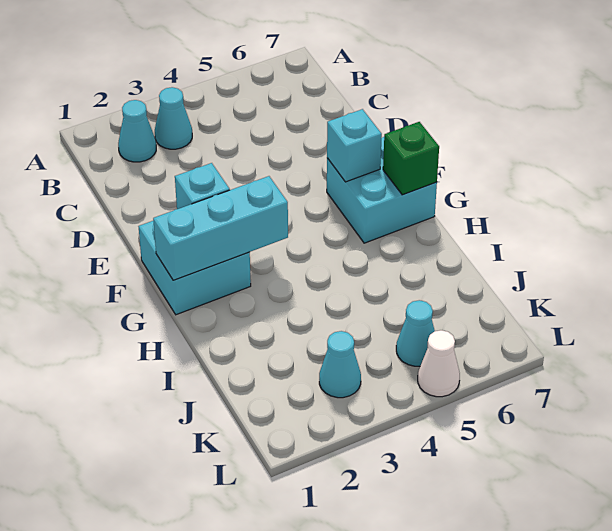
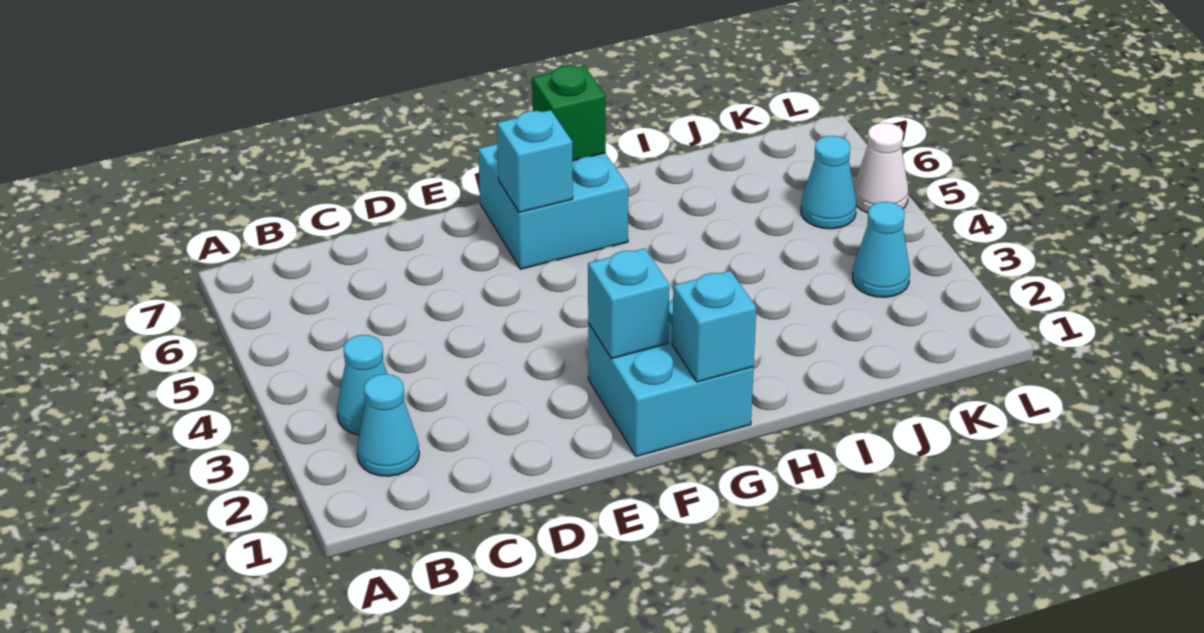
cyan brick G1:G3 level 2 -> cyan brick G1 level 2

